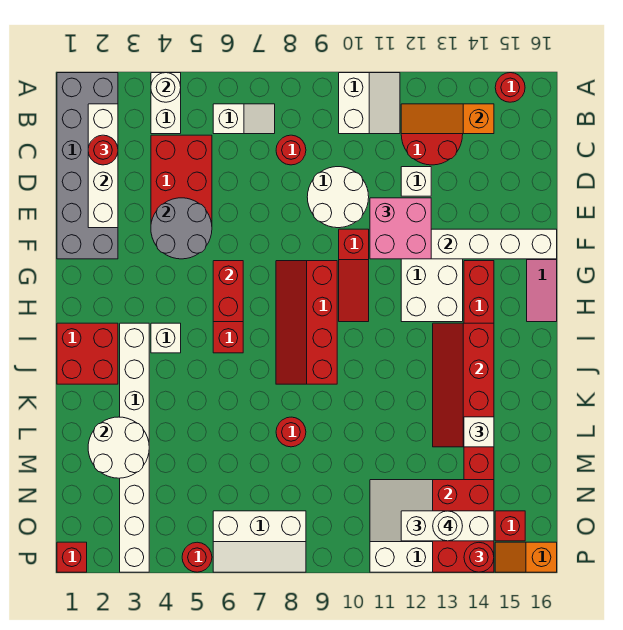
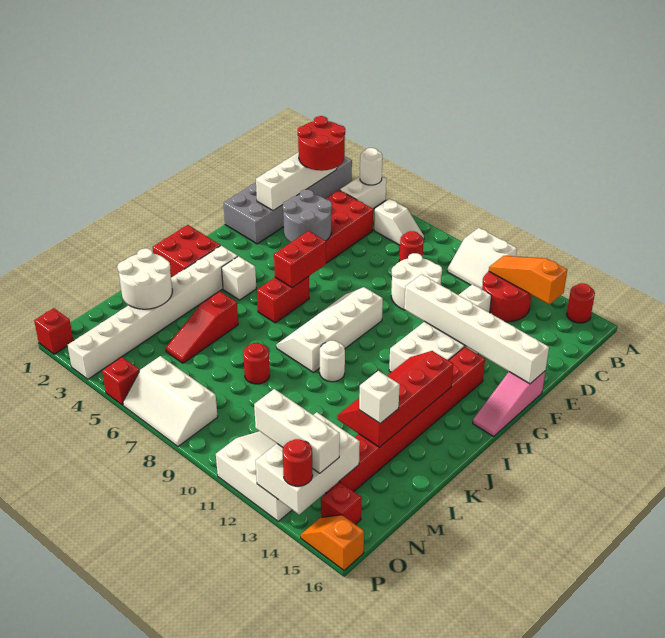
white slope A10:B11 level 1 top 10 -> white slope A10:B11 level 1 top A
red round brick C2 level 3 -> red round brick B2:C3 level 3
pink brick E11:F12 level 3 -> none
red slope F10:H10 level 1 top F -> red slope K5:M5 level 1 top K
red slope G8:J9 level 1 top 9 -> white slope G8:J9 level 1 top 9
red brick N13:P14 level 2 -> white brick N13:P14 level 2
white round brick O13 level 4 -> white round brick J10 level 1
red round brick P5 level 1 -> red brick P5 level 1

